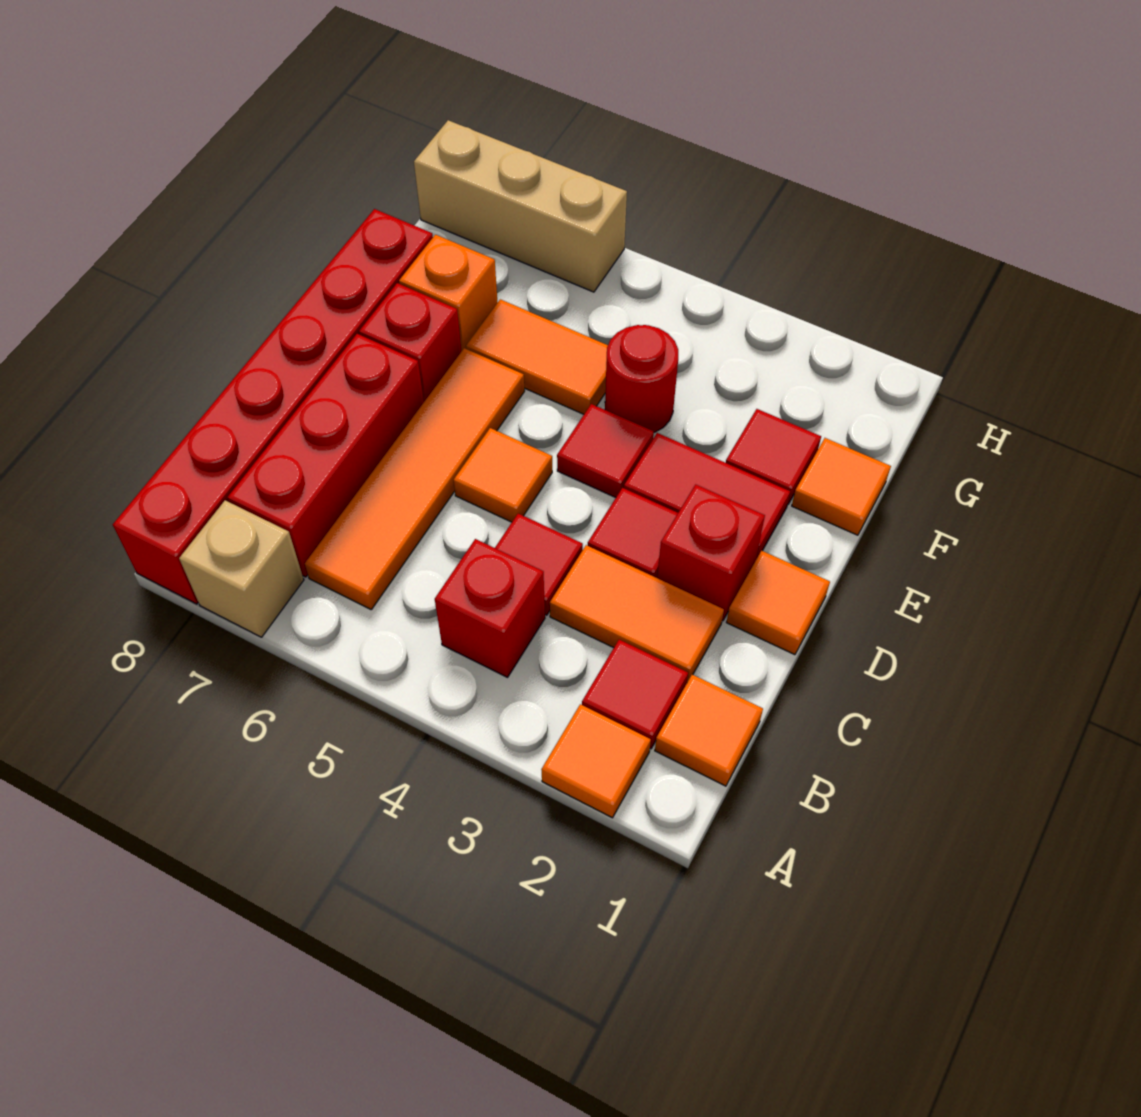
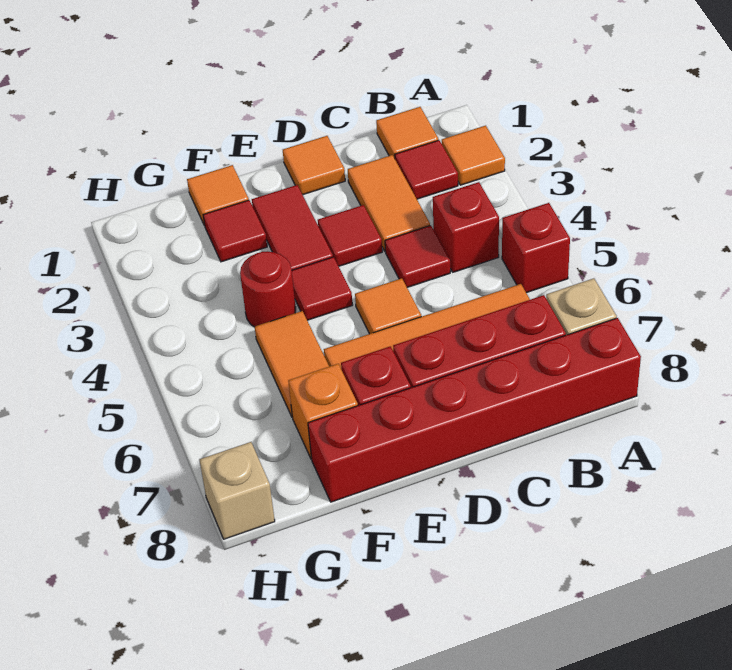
red brick D2 level 1 -> red brick A5 level 1
tan brick H6:H8 level 1 -> tan brick H8 level 1

